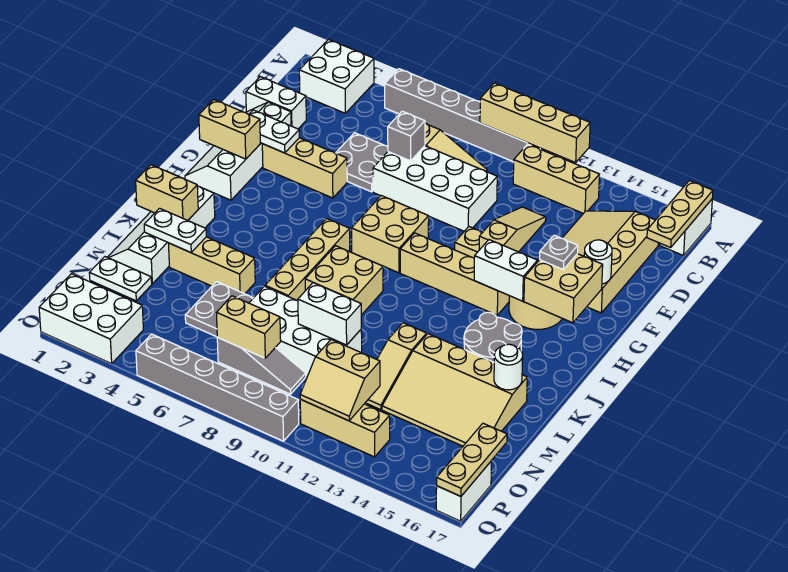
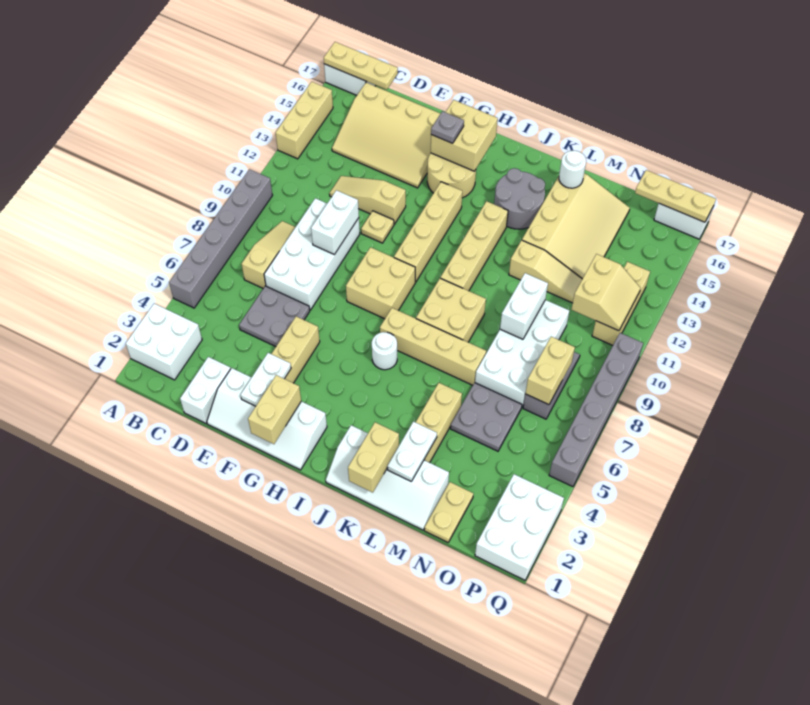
tan brick A9:A12 level 2 -> tan brick J10:J13 level 1
tan brick B11:B13 level 1 -> tan brick A13:A15 level 1
grey brick D7 level 2 -> none
white round brick F16 level 2 -> white round brick I6 level 1
white brick H13:H14 level 2 -> white brick E9:E10 level 2
white plate N1:N2 level 1 -> tan plate N1:N2 level 1

